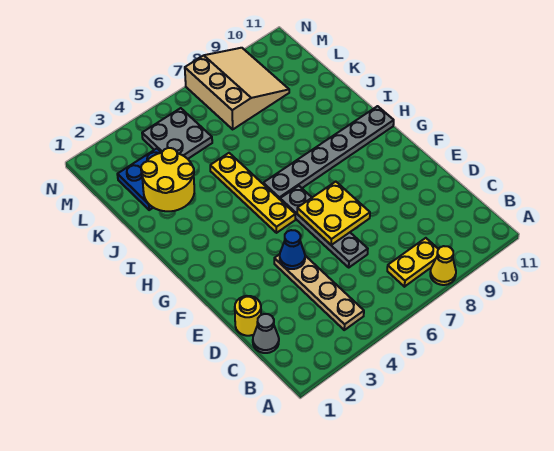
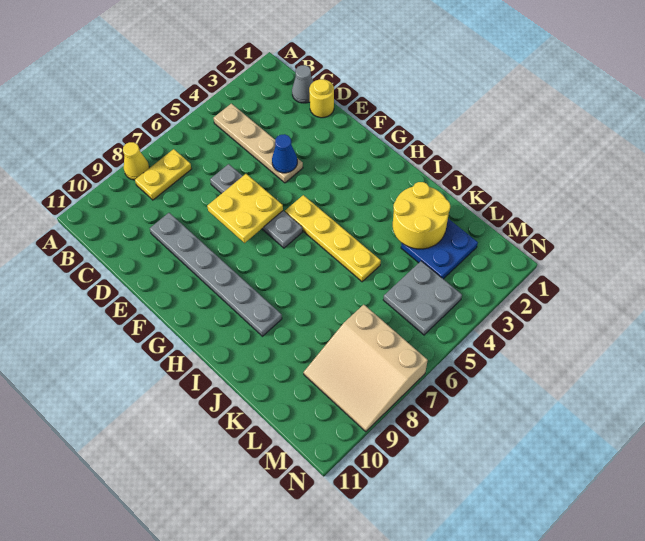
grey plate H6:H11 level 1 -> grey plate D9:I9 level 1

